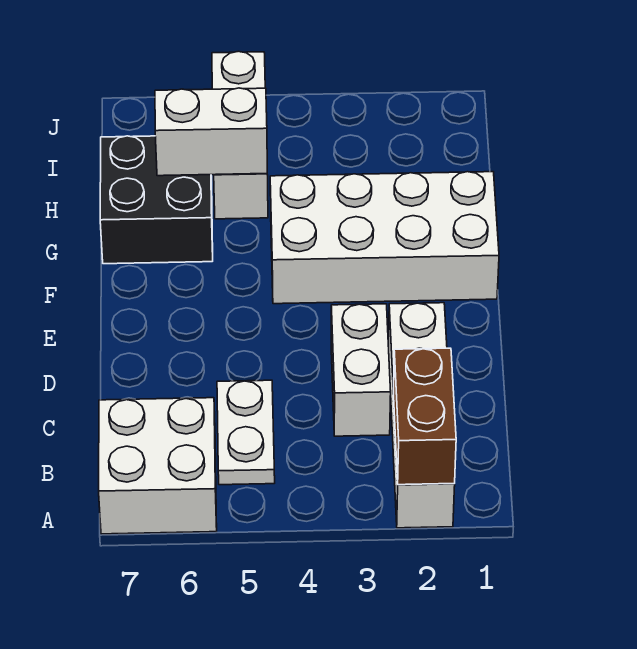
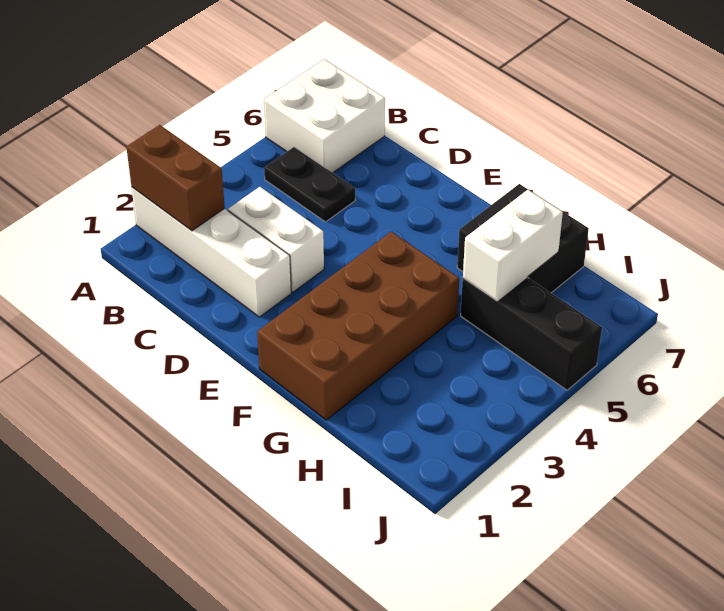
white plate B5:C5 level 1 -> black plate B5:C5 level 1
white brick F1:G4 level 1 -> brown brick F1:G4 level 1
white brick H5:J5 level 1 -> black brick H5:J5 level 1

